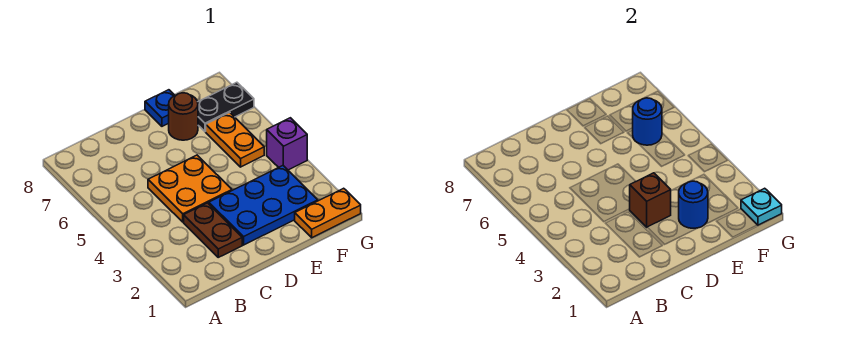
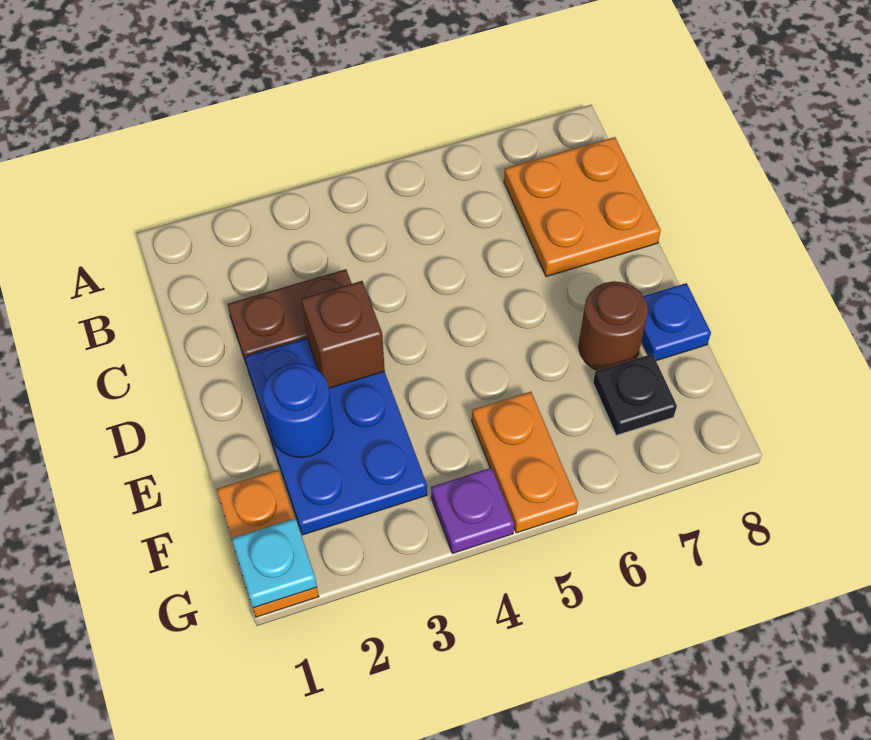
orange plate C4:D5 level 1 -> orange plate B7:C8 level 1
orange plate F5:F6 level 1 -> orange plate F5:G5 level 1
blue round brick F6 level 2 -> none
black plate F7:G7 level 1 -> black plate F7 level 1
purple brick G4 level 1 -> purple plate G4 level 1

